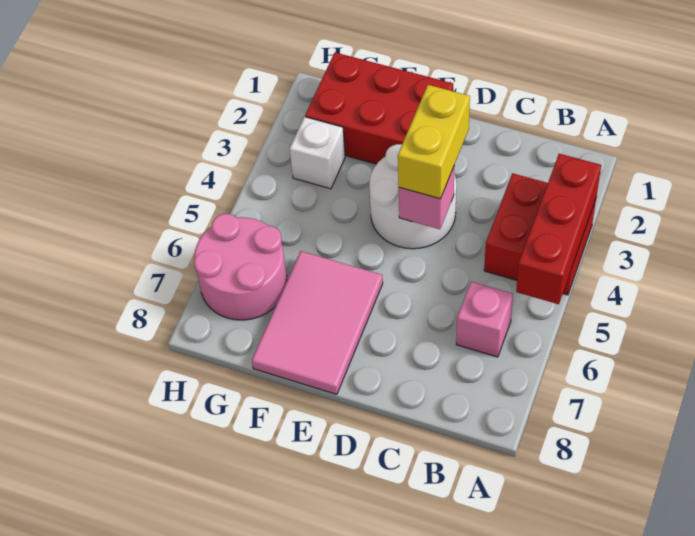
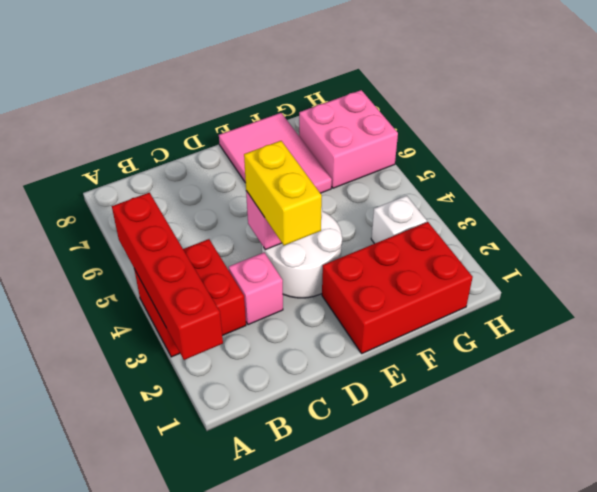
red brick A3:A5 level 2 -> red brick A2:A5 level 2
pink brick B6 level 1 -> pink brick C3 level 1
pink round brick G6:H7 level 1 -> pink brick G6:H7 level 1

